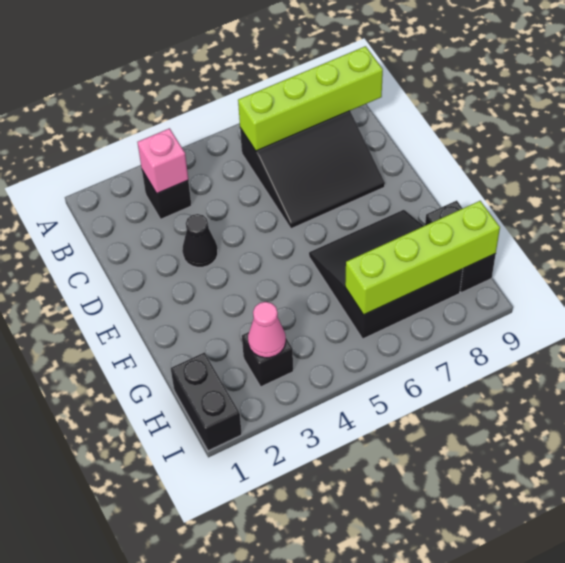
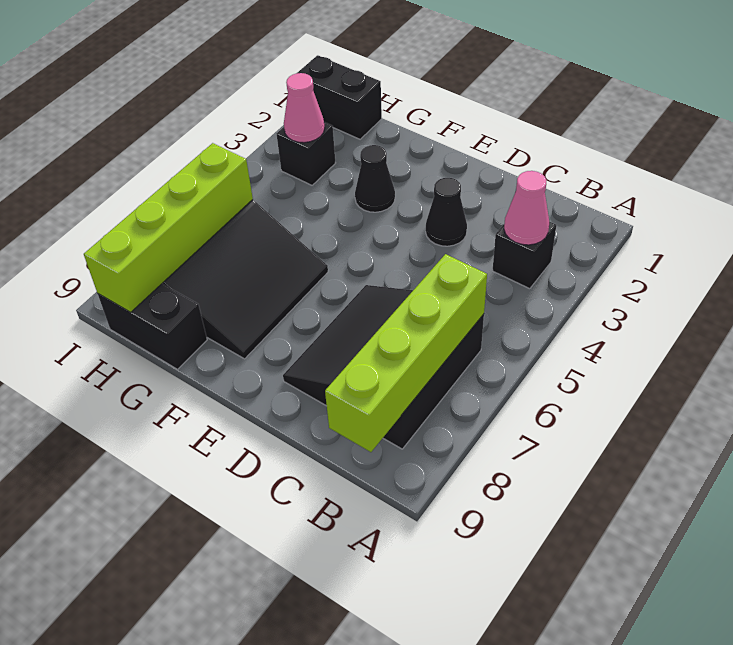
pink brick B3 level 2 -> pink cone B3 level 2
none -> black cone F3 level 1

